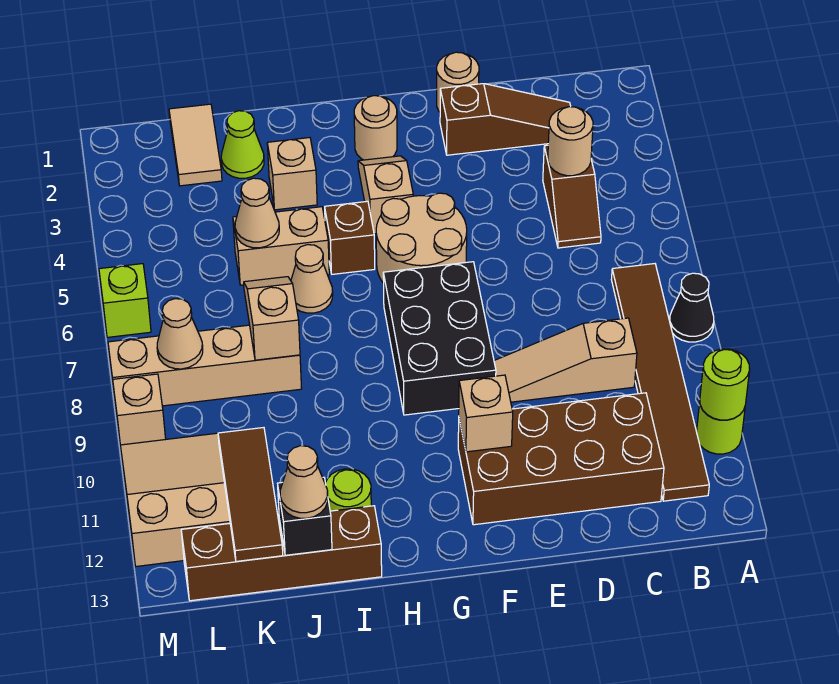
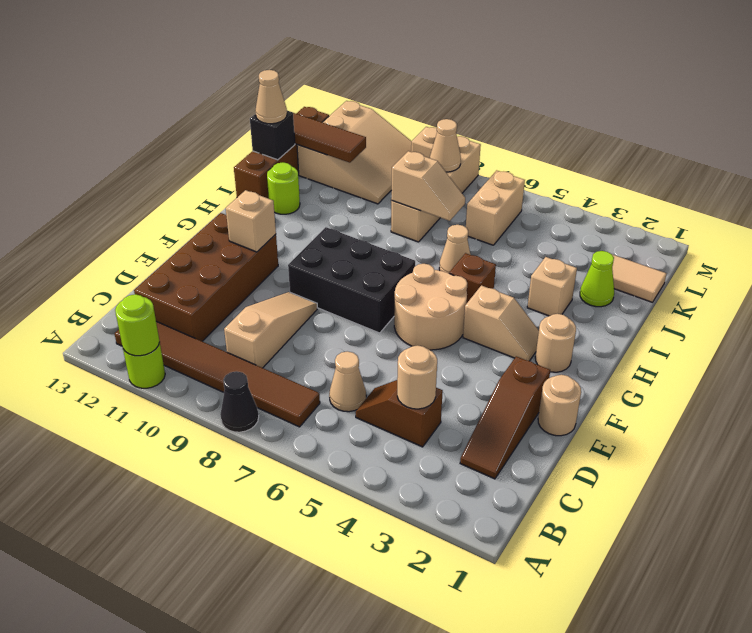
tan brick I5:J5 level 1 -> tan brick K6:L6 level 1
tan cone J5 level 2 -> tan cone C6 level 1
lime brick M6 level 1 -> none

